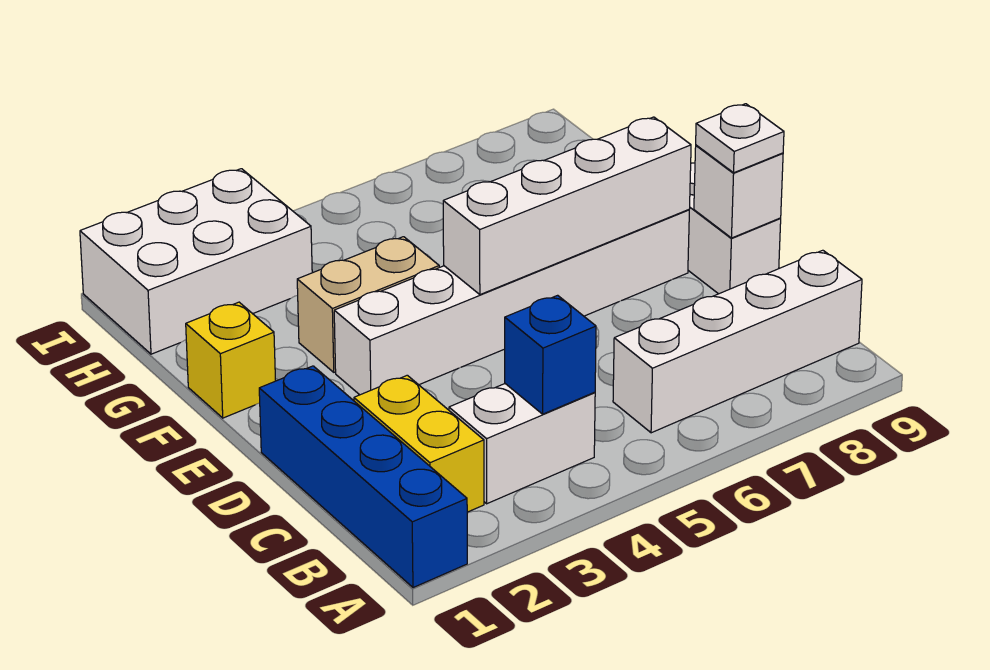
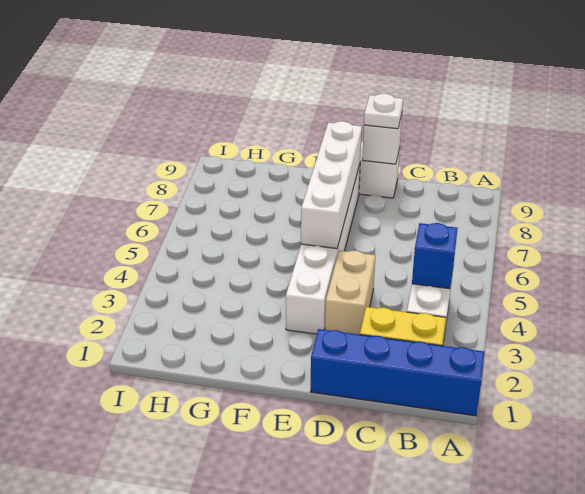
white brick B6:B9 level 1 -> none
yellow brick F1 level 1 -> none
tan brick F3:F4 level 1 -> tan brick D3:D4 level 1
white brick H1:I3 level 1 -> none

